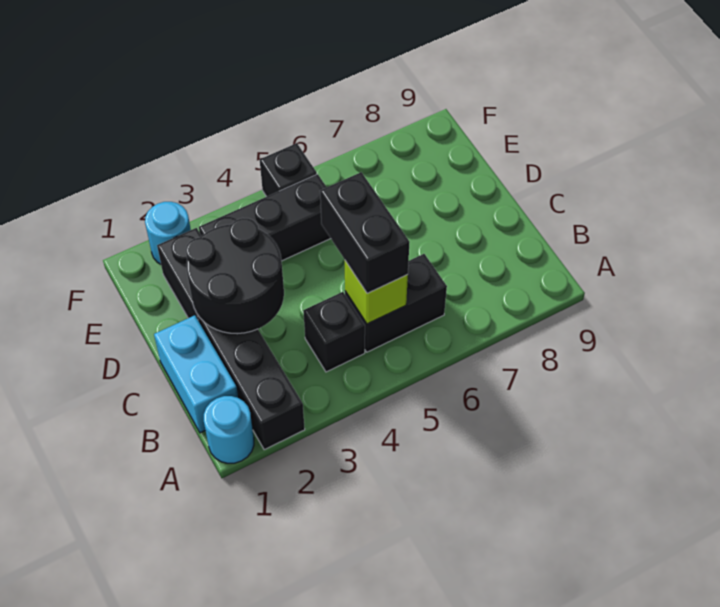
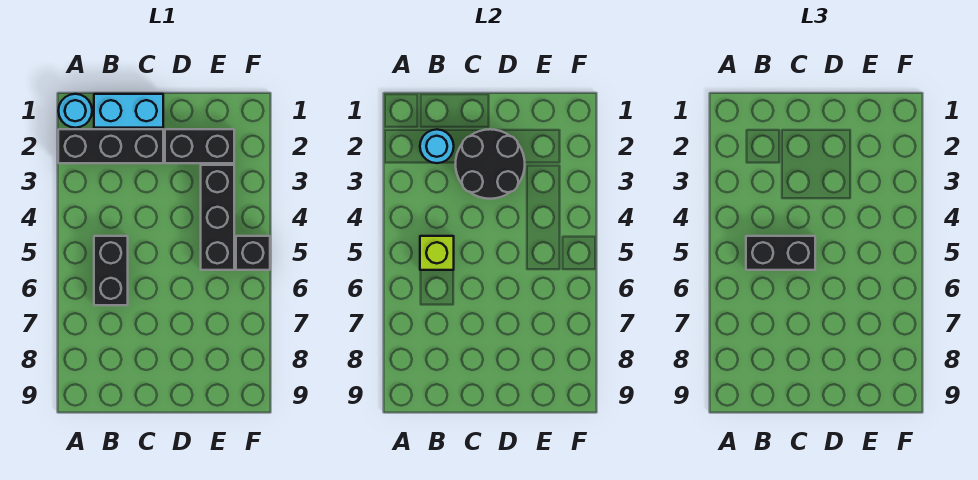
black brick B4 level 1 -> none
cyan round brick F2 level 1 -> cyan round brick B2 level 2

